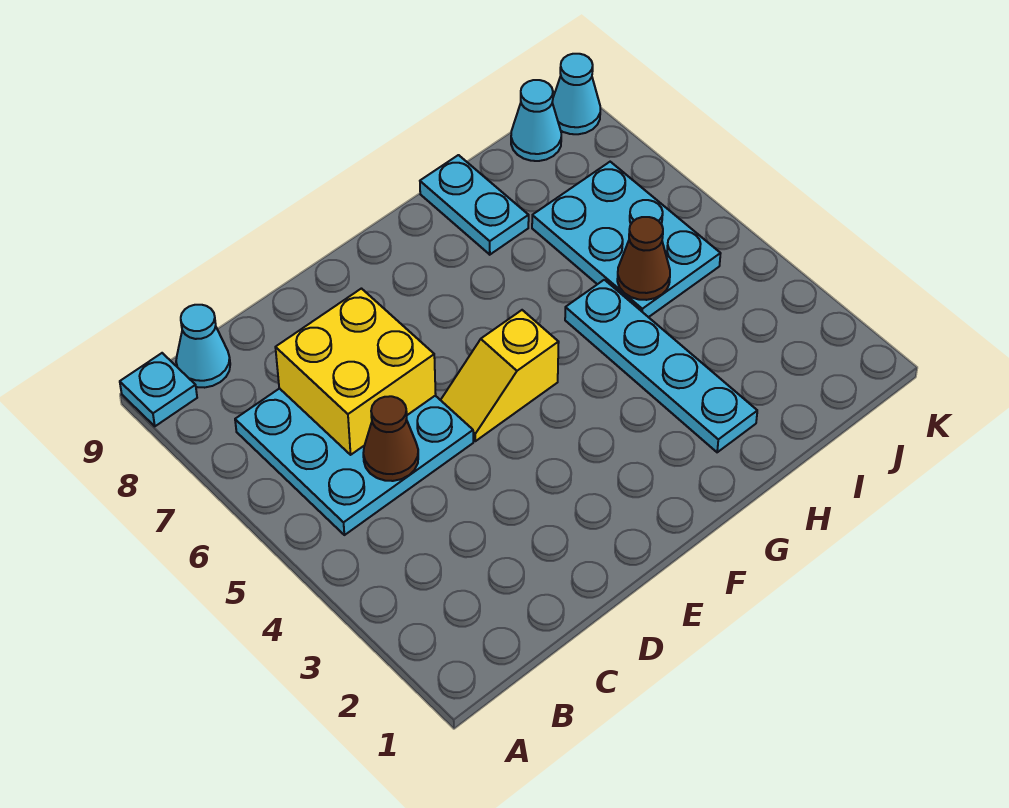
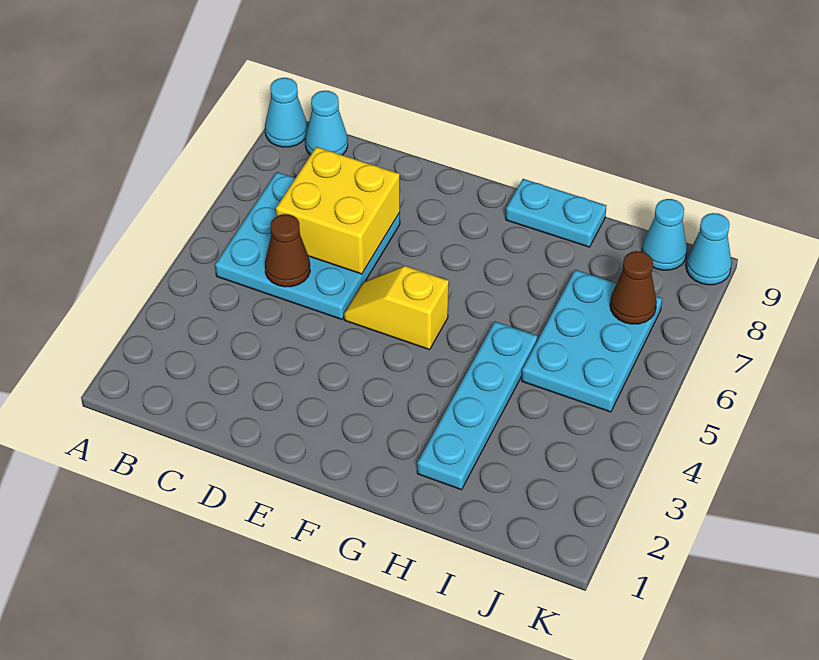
cyan plate A9 level 1 -> cyan cone A9 level 1
cyan plate H8:H9 level 1 -> cyan plate G9:H9 level 1
brown cone I5 level 2 -> brown cone J7 level 2

